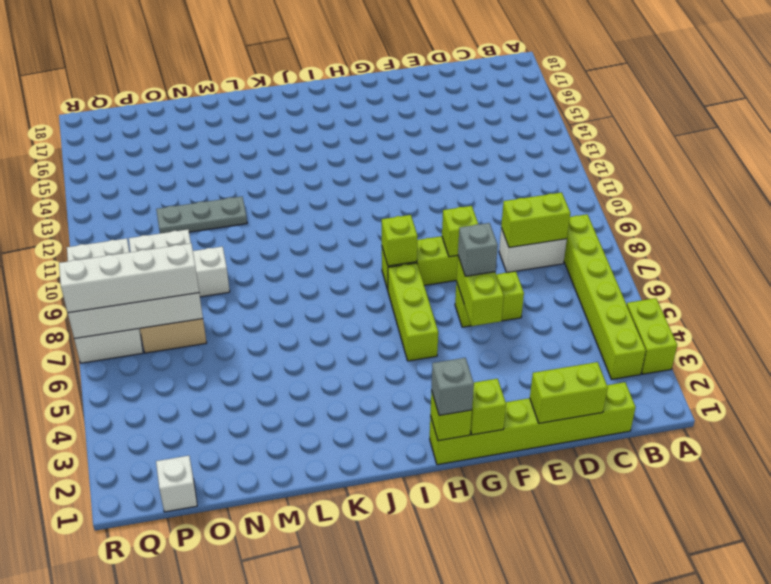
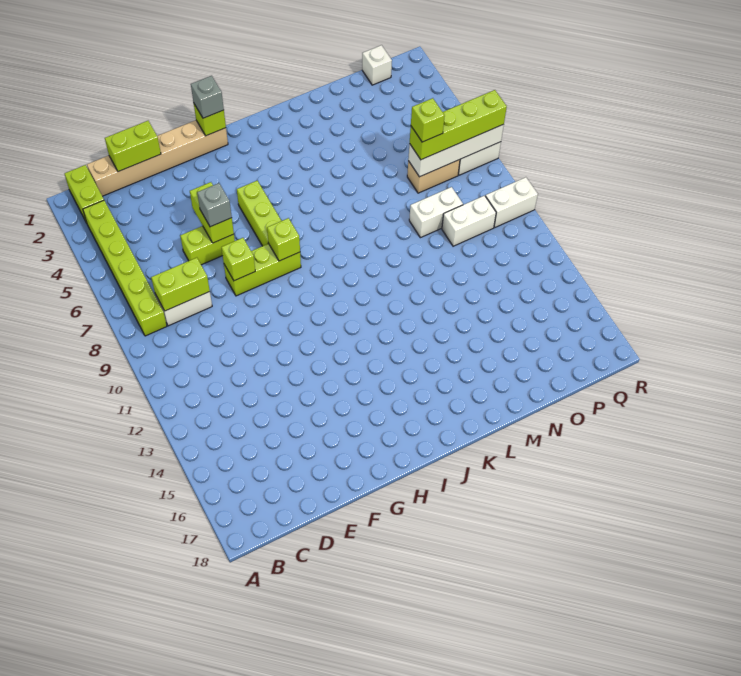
lime brick A3:A4 level 1 -> lime brick B1:B2 level 1
lime brick C1:H1 level 1 -> tan brick C1:H1 level 1
lime brick G1 level 2 -> lime brick O7 level 4
grey plate M12:O12 level 1 -> none
white brick O7:R7 level 3 -> lime brick O7:R7 level 3

